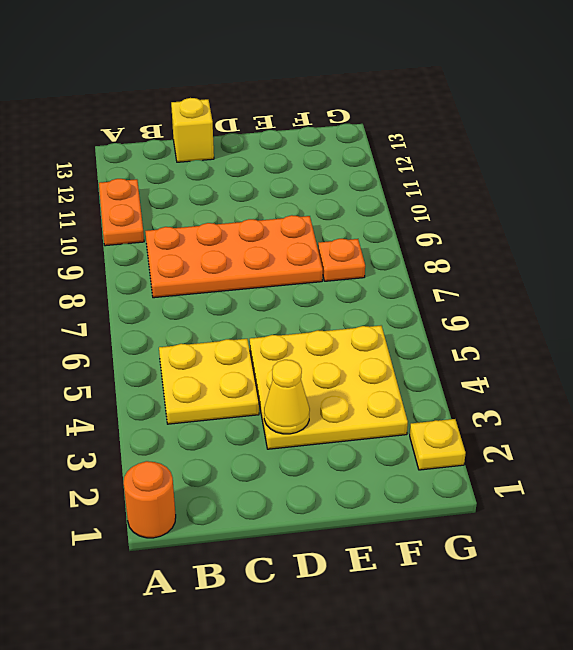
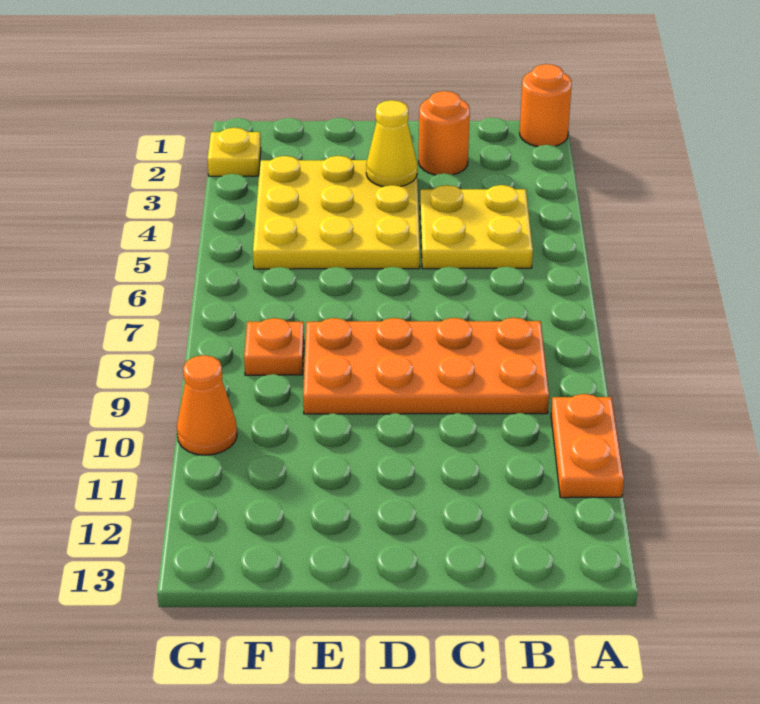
none -> orange round brick C2 level 1
yellow brick C13 level 1 -> none
none -> orange cone G10 level 1

